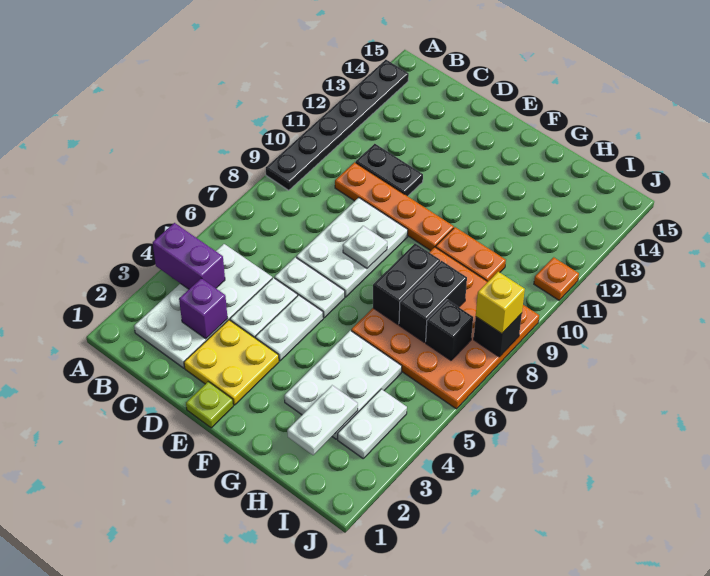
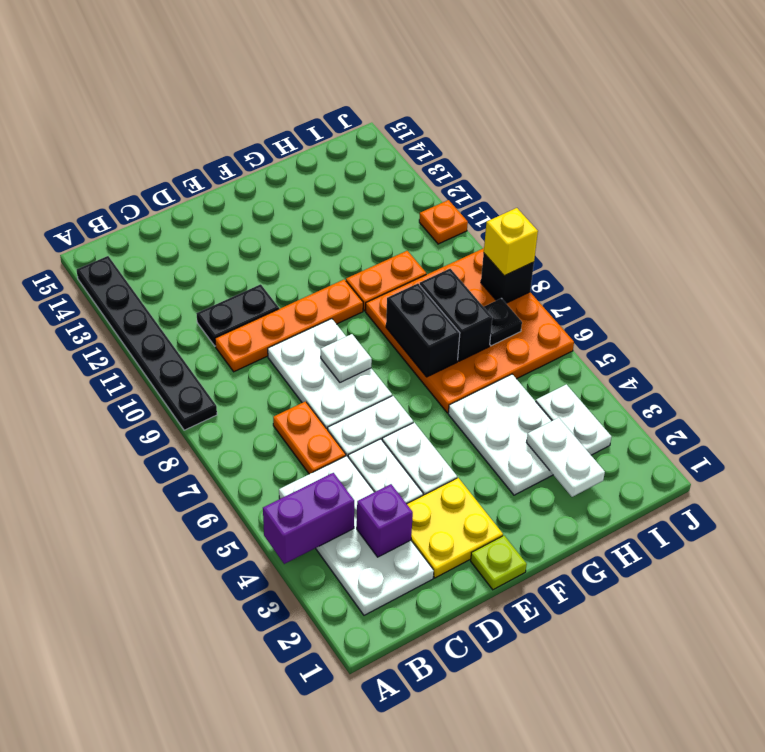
none -> orange plate C6:C7 level 1
black brick I7 level 2 -> black plate I7 level 2

